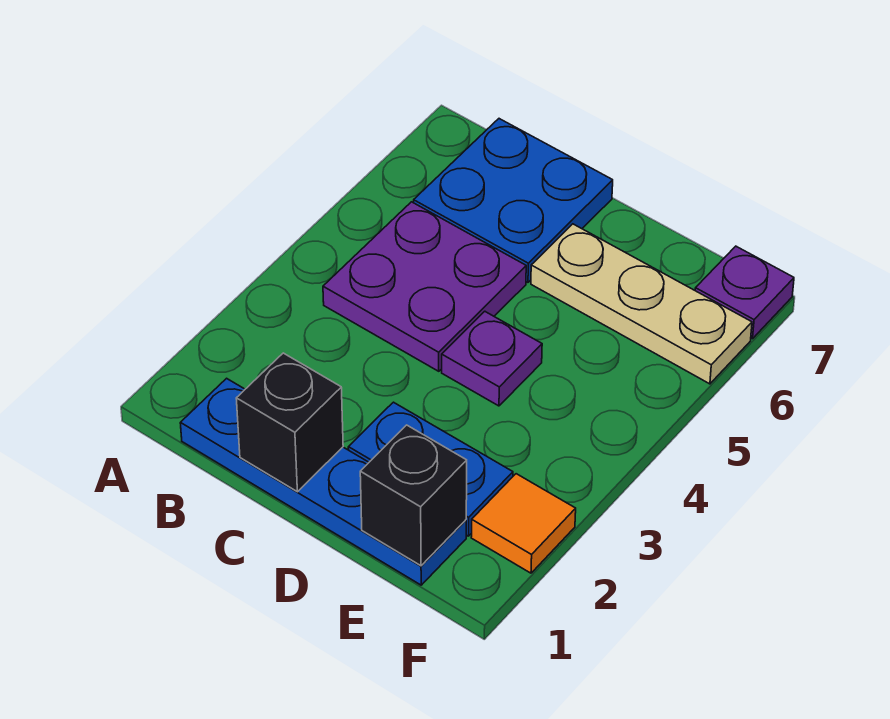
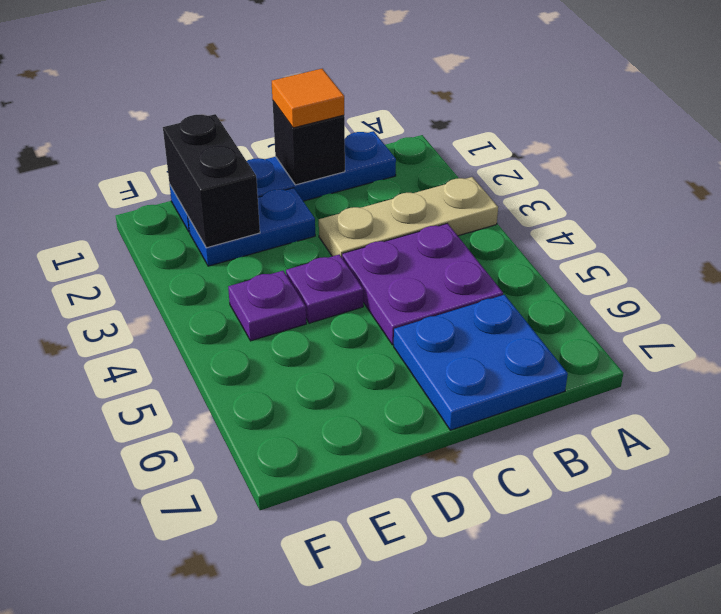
tan plate D6:F6 level 1 -> tan plate A3:C3 level 1
black brick E1 level 2 -> black brick E1:E2 level 2
orange tile F2 level 1 -> orange tile C1 level 3
purple plate F7 level 1 -> purple plate E4 level 1

